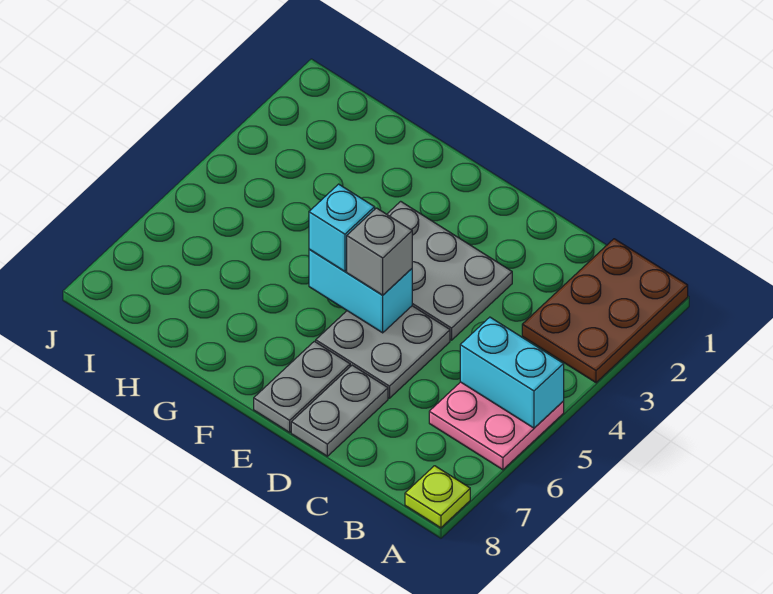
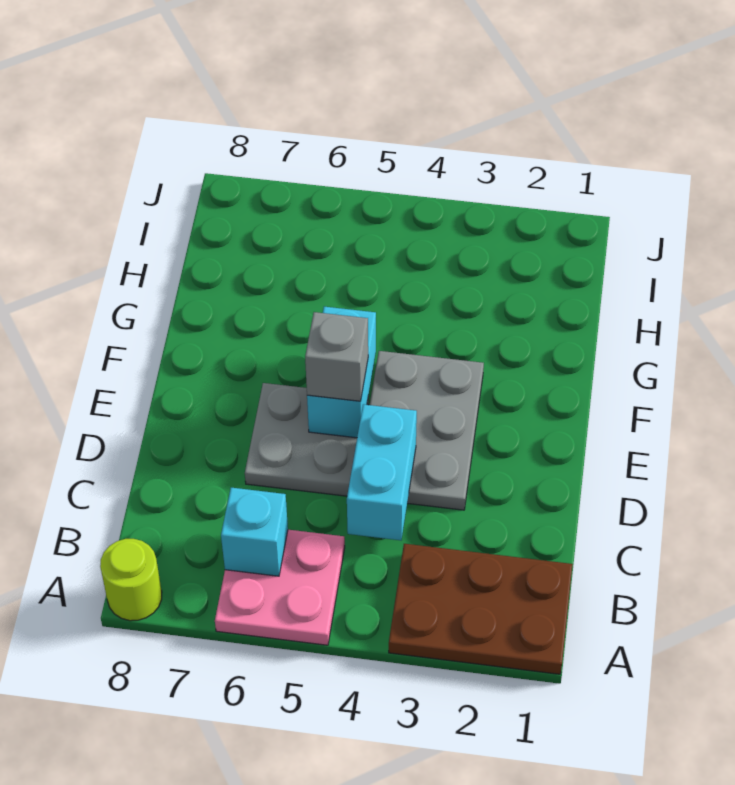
cyan brick A5:B5 level 2 -> cyan brick C4:D4 level 2
lime plate A8 level 1 -> lime round brick A8 level 1
grey plate D7:D8 level 1 -> none
grey plate E7:E8 level 1 -> none
cyan brick F5 level 3 -> cyan brick B6 level 2

